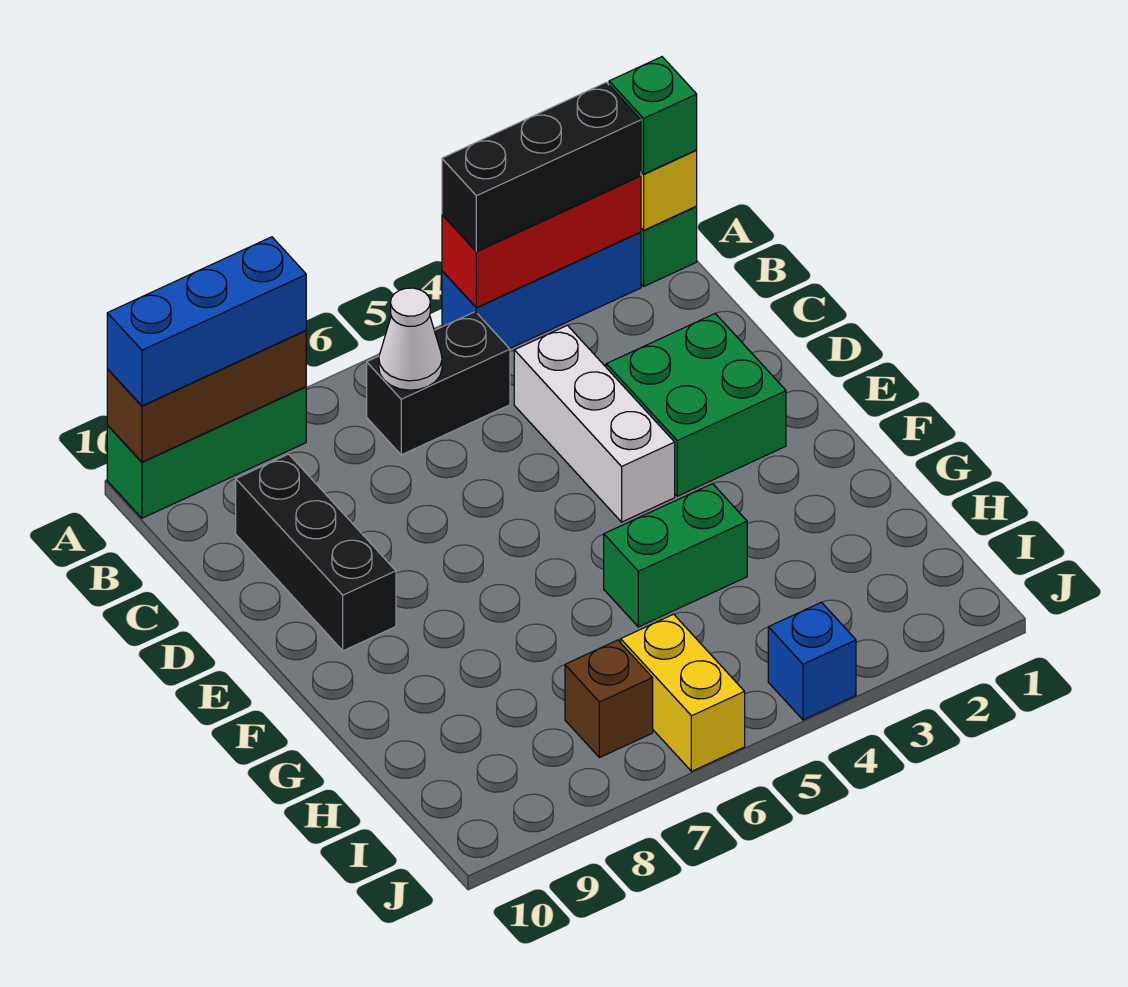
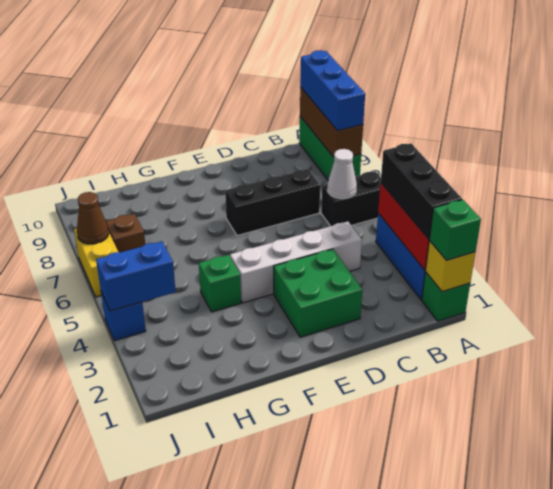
black brick B5:B6 level 1 -> black brick A6:B6 level 1
white brick C4:E4 level 1 -> white brick C4:F4 level 1
black brick C9:E9 level 1 -> black brick C7:E7 level 1
green brick G4:G5 level 1 -> green brick G4 level 1
none -> blue brick I4:J4 level 2
yellow brick I6:J6 level 1 -> yellow brick J6:J7 level 1
none -> brown cone J7 level 2

